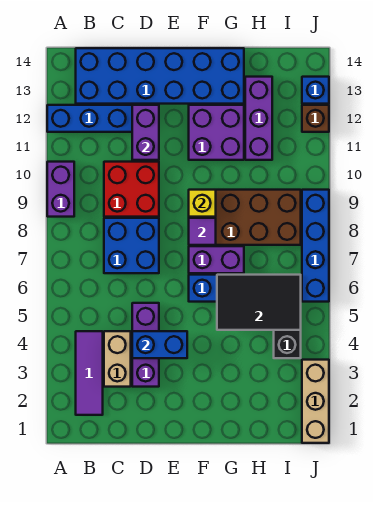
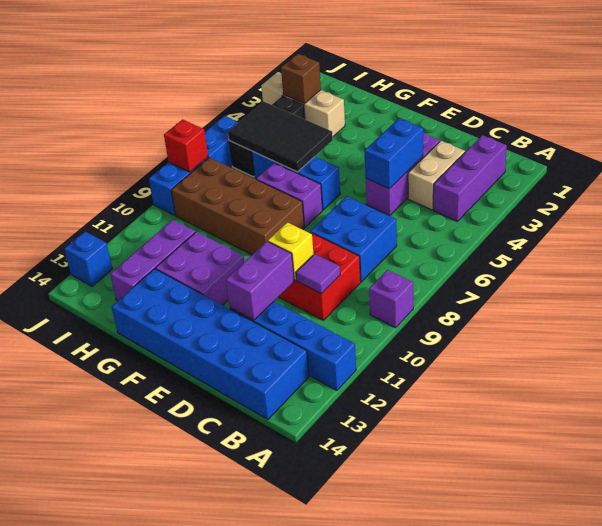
purple brick A9:A10 level 1 -> purple brick A9 level 1
purple tile B2:B4 level 1 -> purple brick B2:B4 level 1
blue brick D4:E4 level 2 -> blue brick D4:D5 level 2
purple tile F8 level 2 -> purple tile C10 level 2
yellow brick F9 level 2 -> yellow brick D10 level 2
tan brick J1:J3 level 1 -> tan brick H3:J3 level 1
none -> red brick J8 level 2
brown brick J12 level 1 -> brown brick I3 level 2

